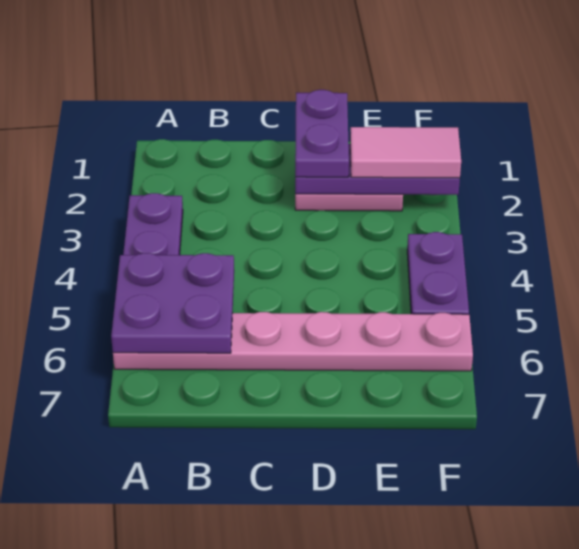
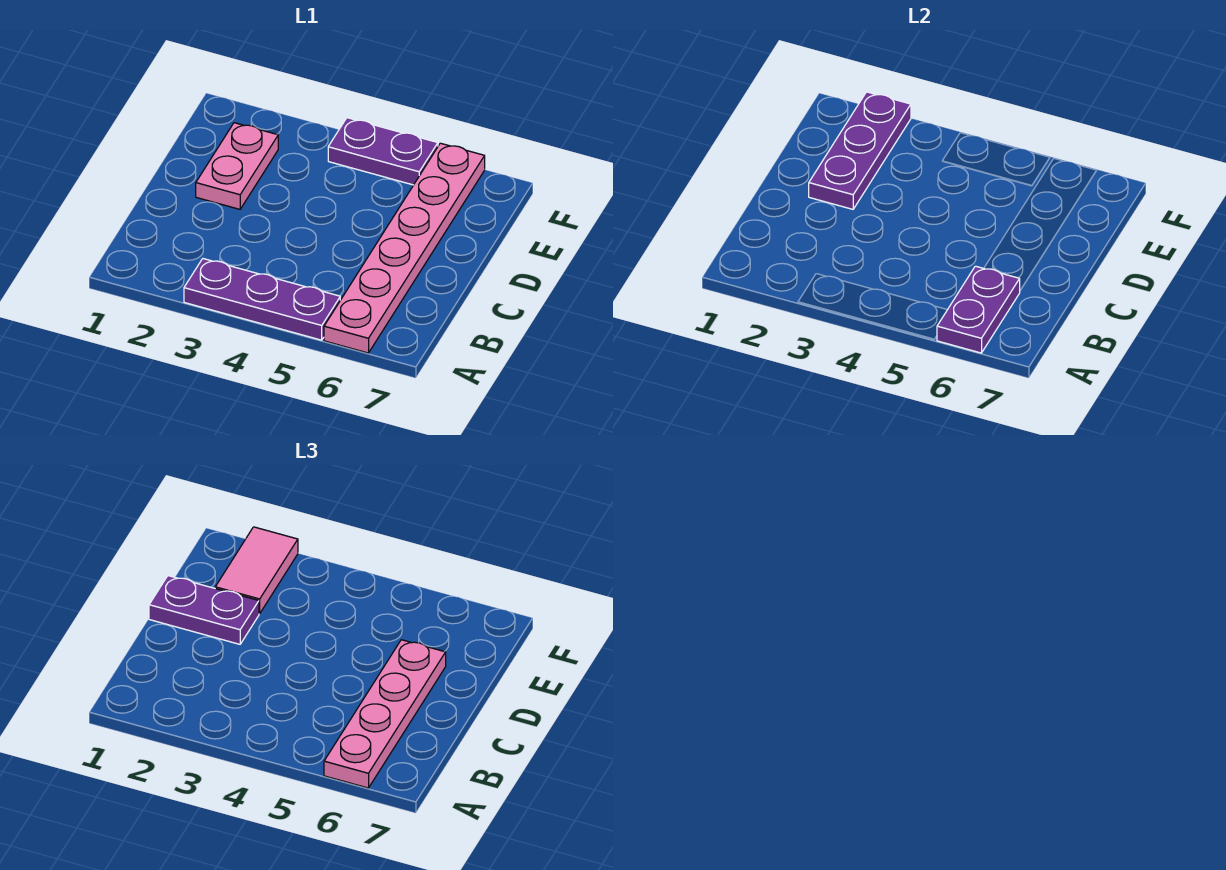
purple plate A5:B6 level 2 -> purple plate A6:B6 level 2
none -> pink plate A6:D6 level 3

